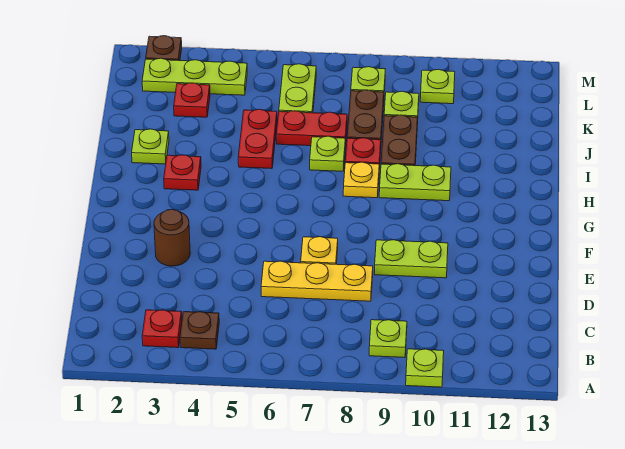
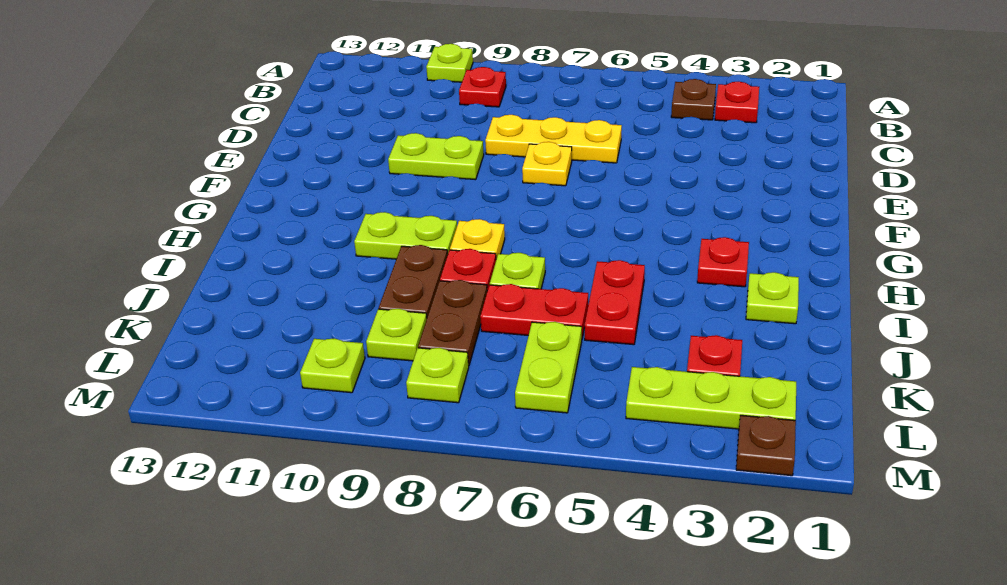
lime plate B9 level 1 -> red plate B9 level 1
brown round brick E3 level 1 -> none

